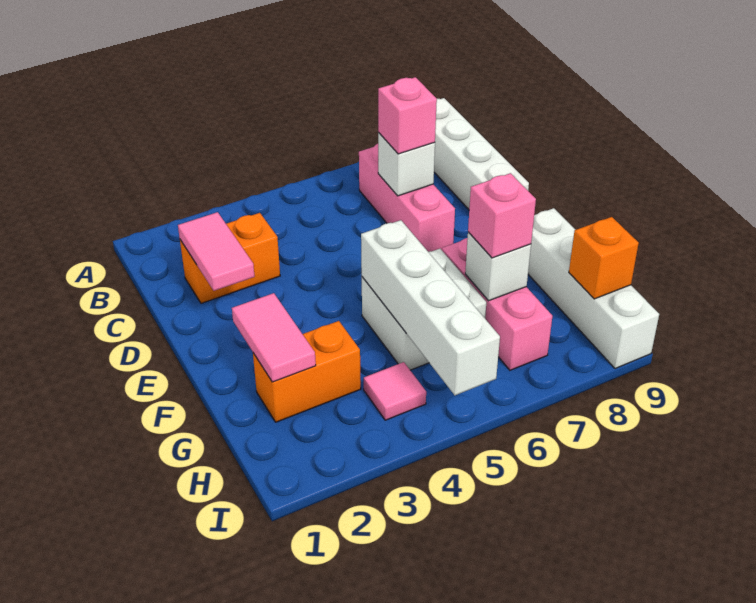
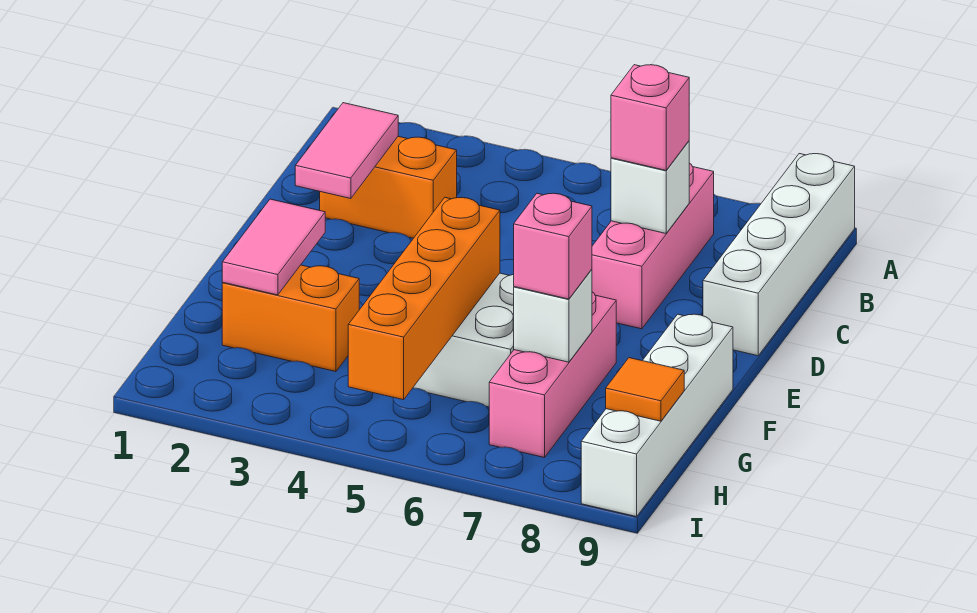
white brick F5:I5 level 2 -> orange brick F5:I5 level 2
pink tile H4 level 1 -> none
orange brick H9 level 2 -> orange tile H9 level 2

